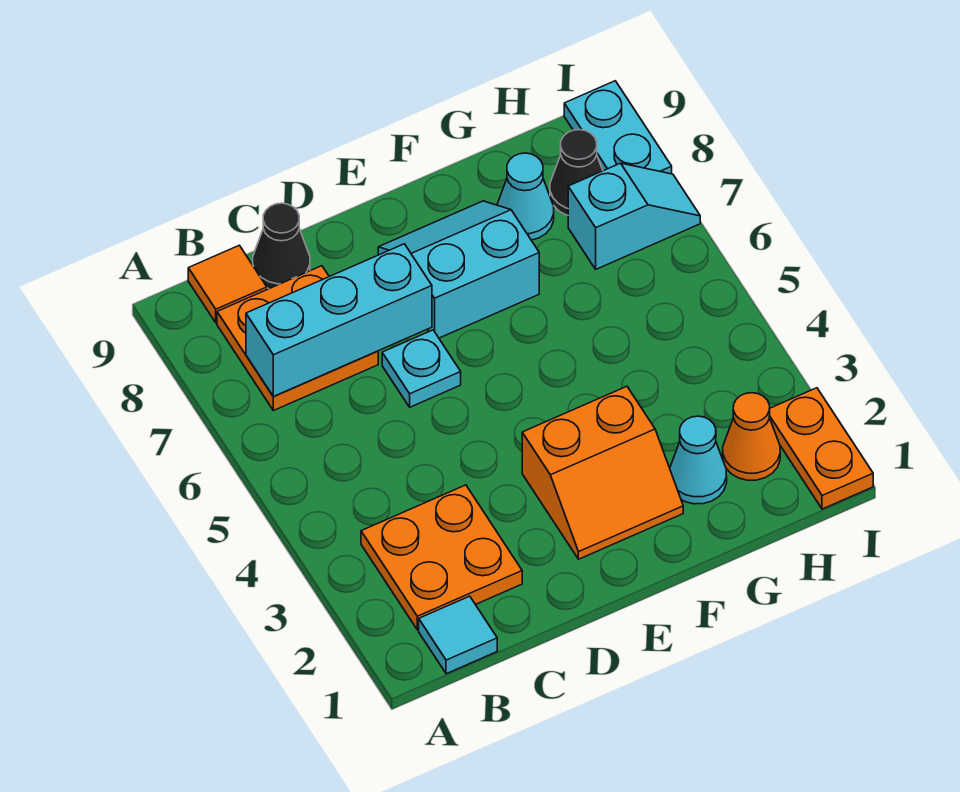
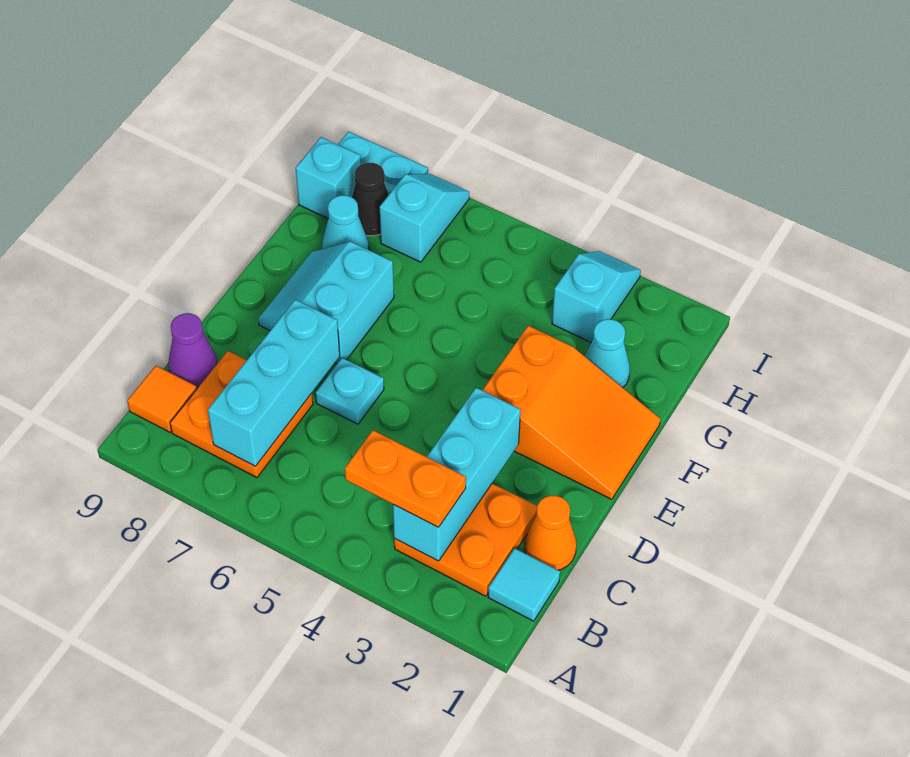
none -> cyan brick B3:D3 level 2
black cone C9 level 1 -> purple cone C9 level 1
orange slope E2:F3 level 1 top 3 -> orange slope E1:F3 level 1 top 3
orange cone H2 level 1 -> orange cone C1 level 1
none -> cyan slope H3:I3 level 1 top H
none -> cyan brick H9 level 1
orange plate I1:I2 level 1 -> orange plate B3:B4 level 3

